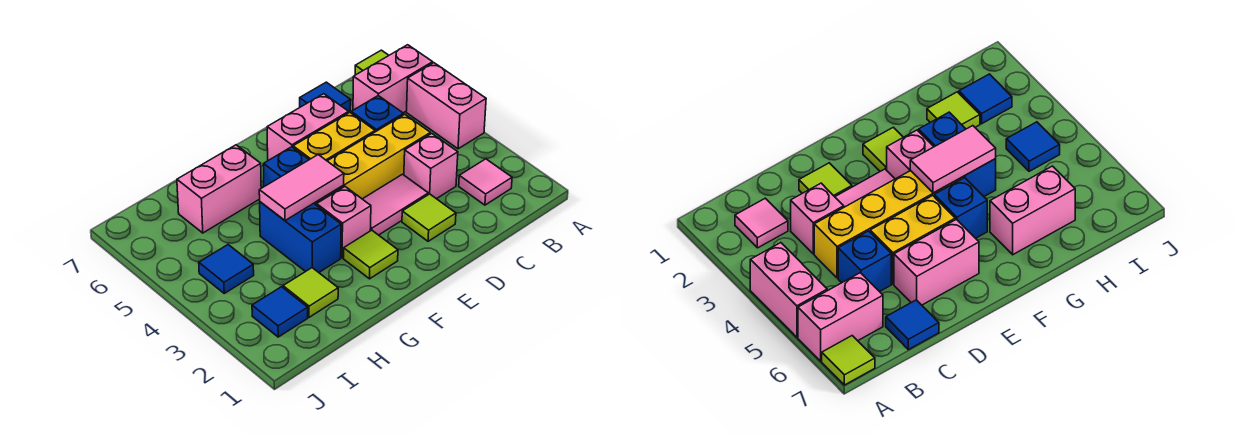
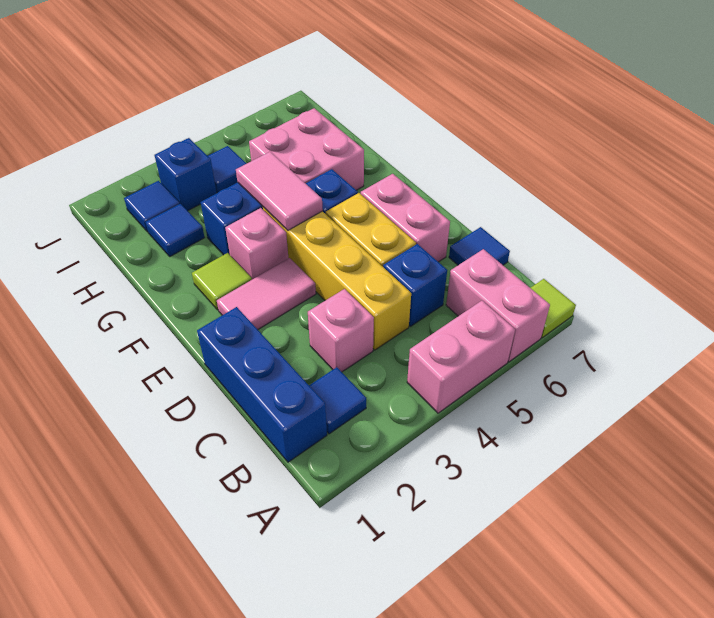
none -> blue brick B1:D1 level 1
pink tile B2 level 1 -> blue tile B2 level 1
lime tile D2 level 1 -> none
pink tile D3:E3 level 1 -> pink tile E2:E3 level 1
pink brick G6:H6 level 1 -> pink brick G5:H6 level 1
lime tile H2 level 1 -> blue tile H2 level 1
none -> blue brick I3 level 1

